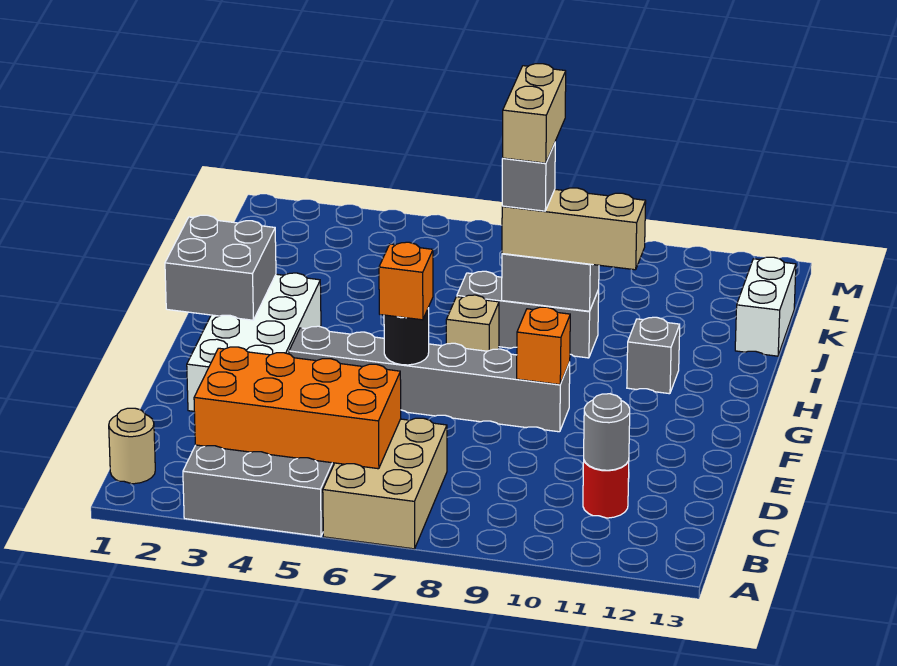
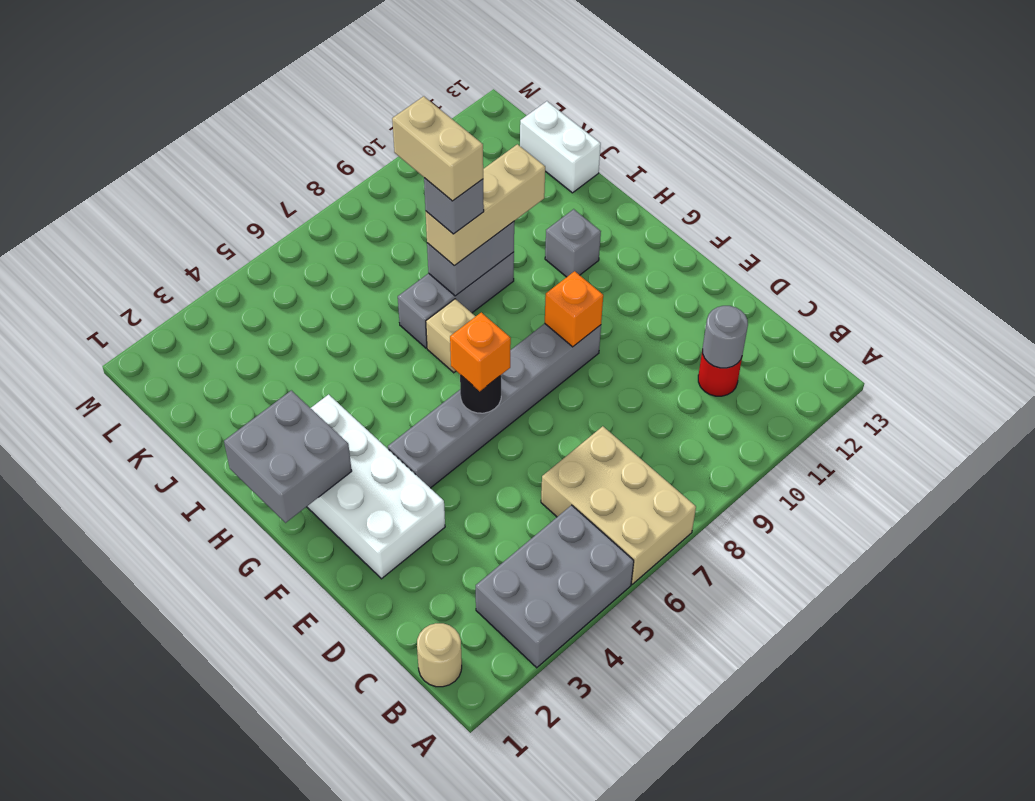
orange brick B3:C6 level 2 -> none

